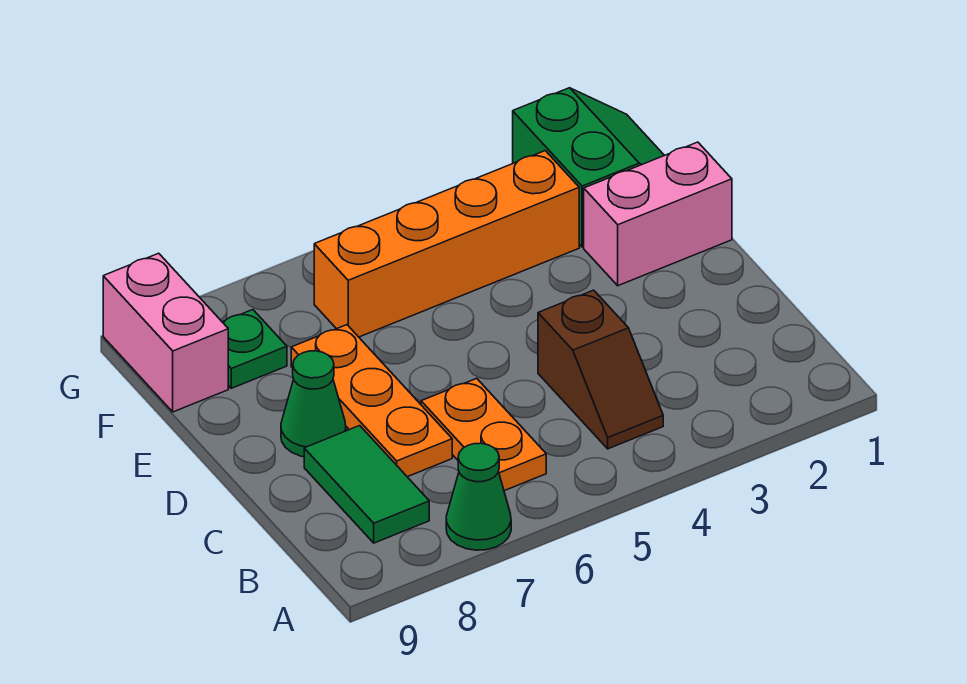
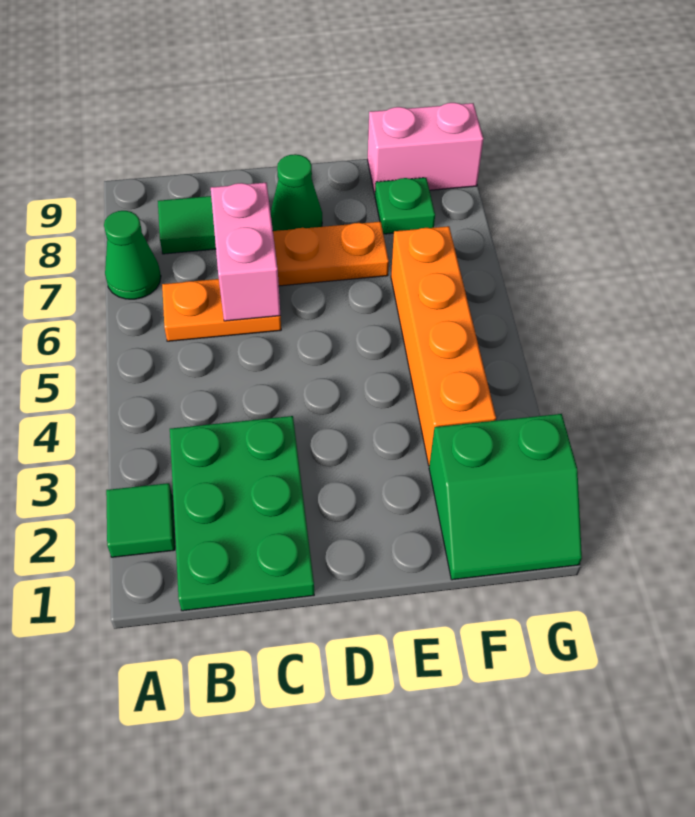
none -> green tile A2 level 1
none -> green plate B1:C3 level 1
brown slope B4:C4 level 1 top C -> none
pink brick E1:E2 level 1 -> pink brick C6:C7 level 2

